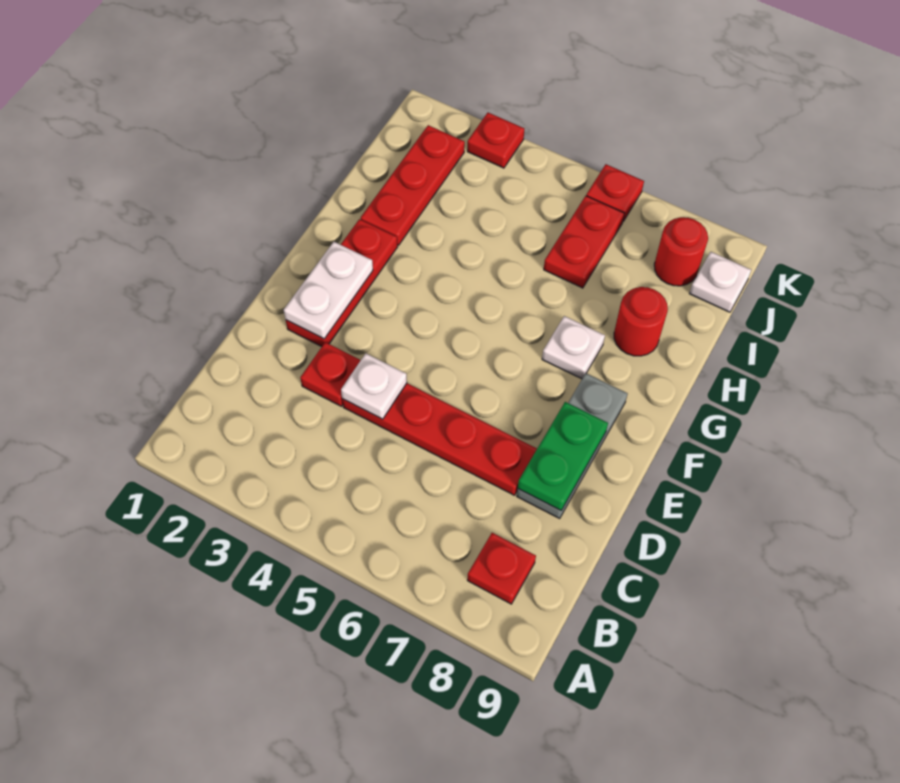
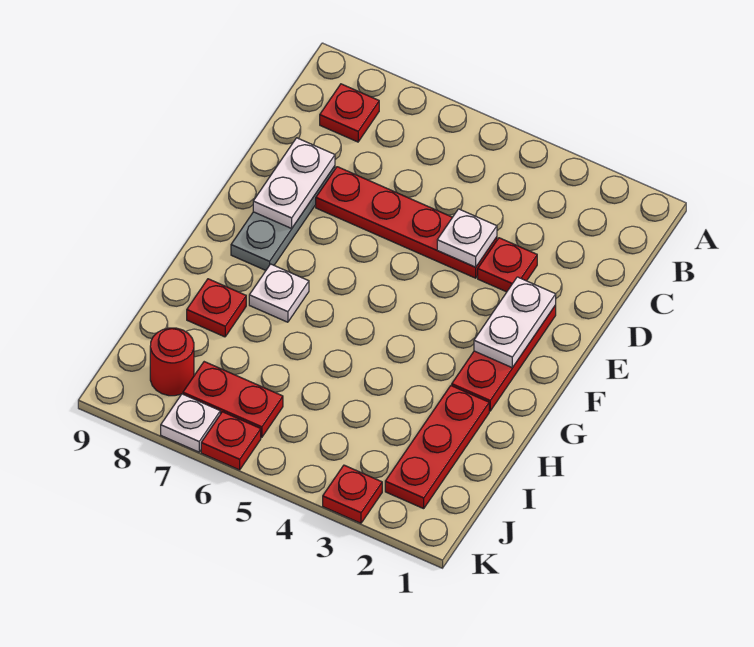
green plate D8:E8 level 2 -> white plate D8:E8 level 2
red round brick H8 level 1 -> red plate H8 level 1
red plate I6:J6 level 1 -> red plate J6:J7 level 1
white plate J9 level 1 -> white plate K7 level 1

